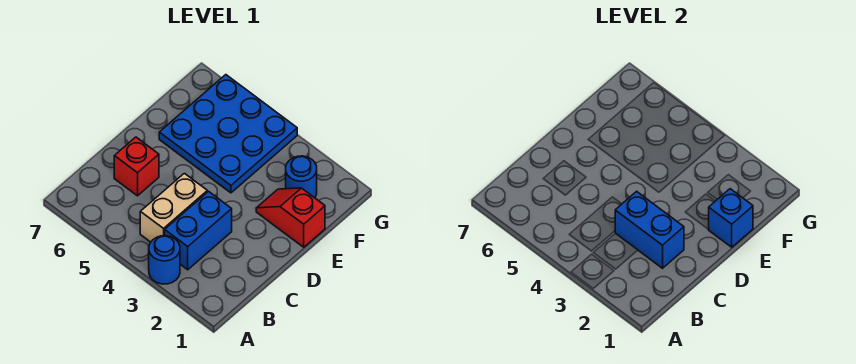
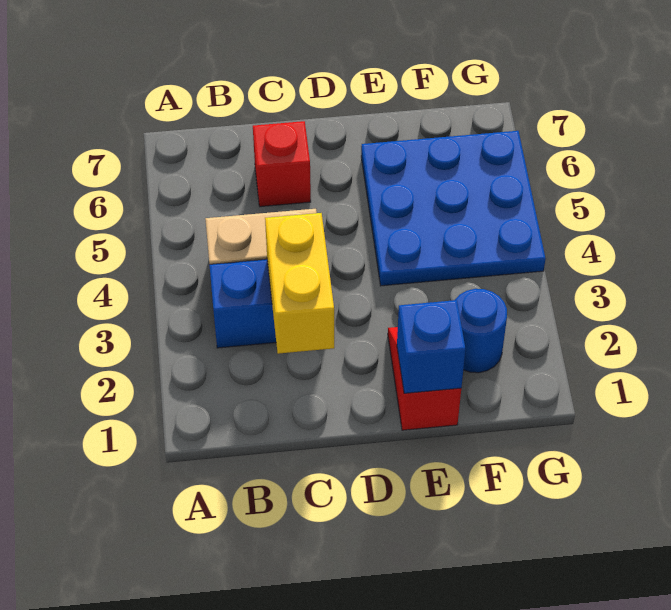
blue round brick A3 level 1 -> none
blue brick C2:C3 level 2 -> yellow brick C2:C3 level 2

